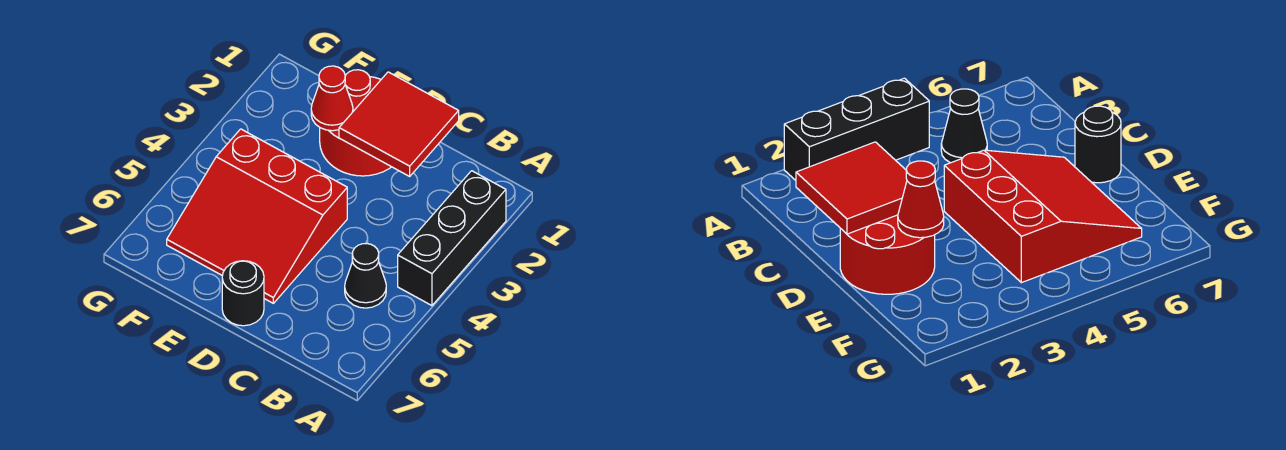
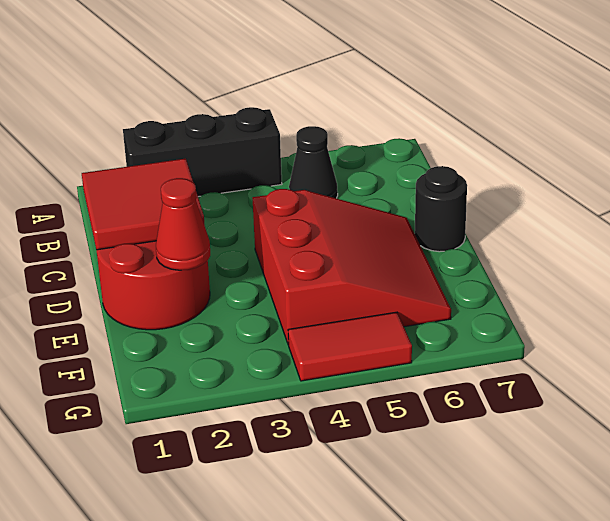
none -> red tile G4:G5 level 1

